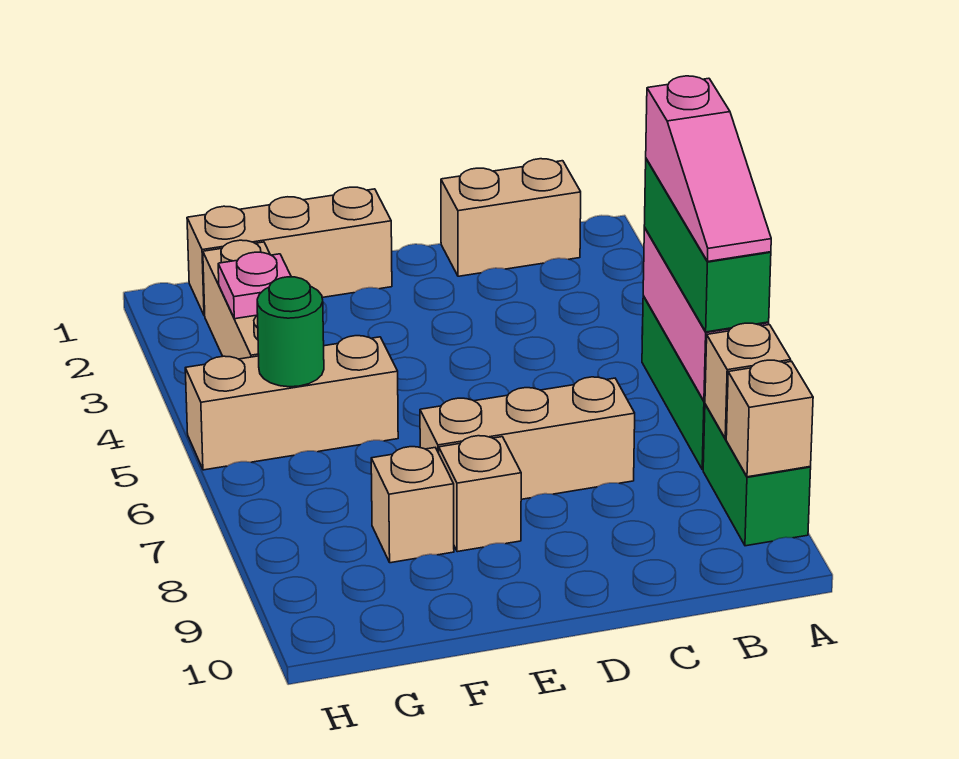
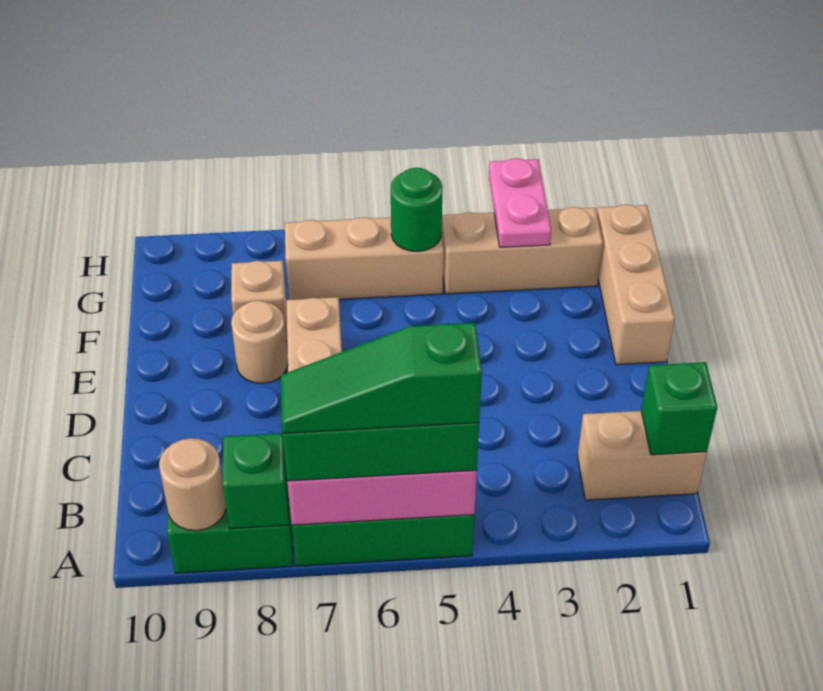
pink slope A5:A7 level 4 top 5 -> green slope A5:A7 level 4 top 5
tan brick A8 level 2 -> green brick A8 level 2
tan brick A9 level 2 -> tan round brick A9 level 2
tan brick B1:C1 level 1 -> tan brick B1:B2 level 1
none -> green brick B1 level 2
tan brick E8 level 1 -> tan round brick E8 level 1
tan brick F5:H5 level 1 -> tan brick G5:G7 level 1
pink plate G3 level 2 -> pink plate G3:H3 level 2

